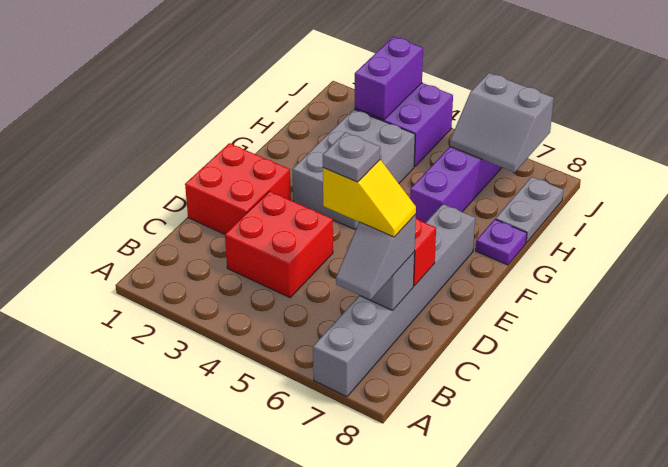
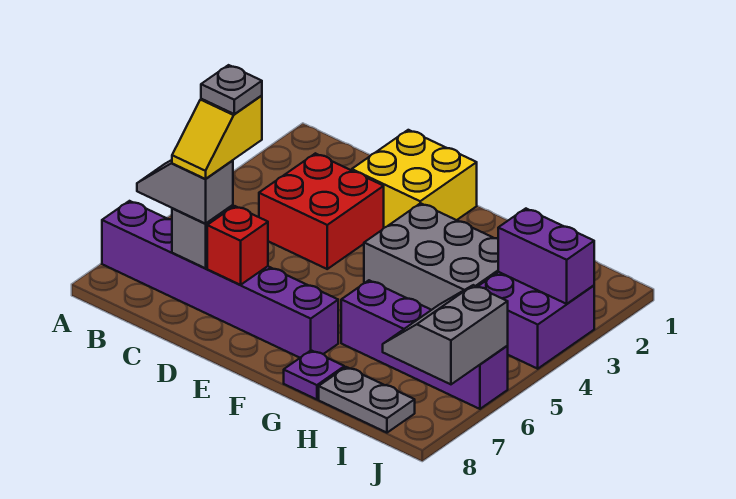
grey brick A7:F7 level 1 -> purple brick A7:F7 level 1
red brick D1:E2 level 1 -> yellow brick D1:E2 level 1

